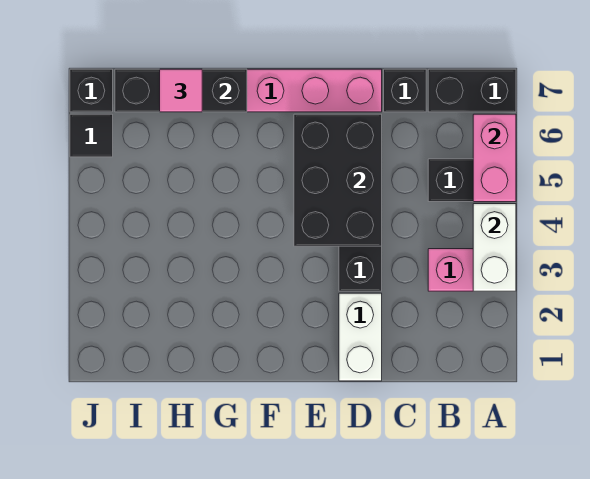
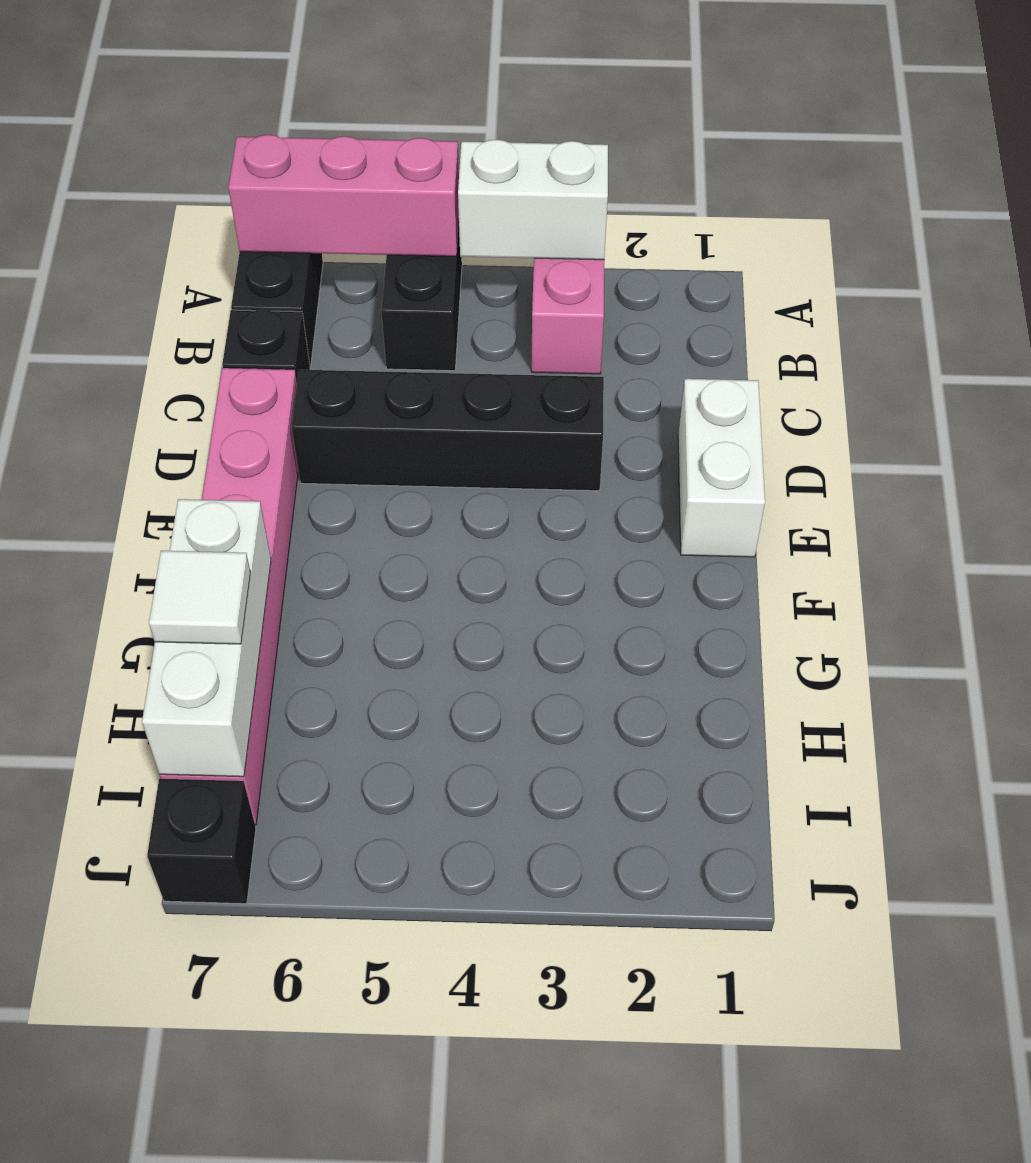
pink brick A5:A6 level 2 -> pink brick A5:A7 level 2
white brick D1:D2 level 1 -> white brick D1:E1 level 1
black brick D4:E6 level 2 -> none
black brick G7:I7 level 2 -> white brick G7:I7 level 2
pink tile H7 level 3 -> white tile H7 level 3
black tile J6 level 1 -> none

